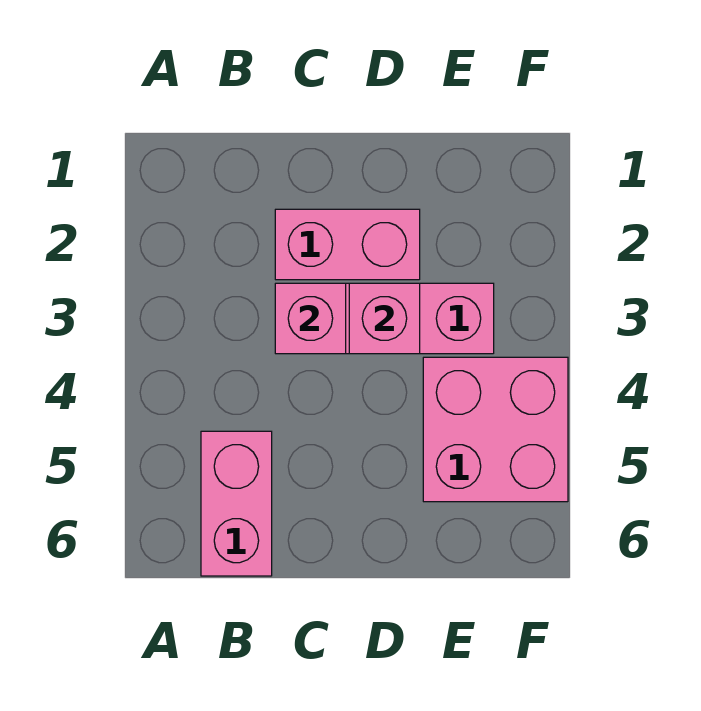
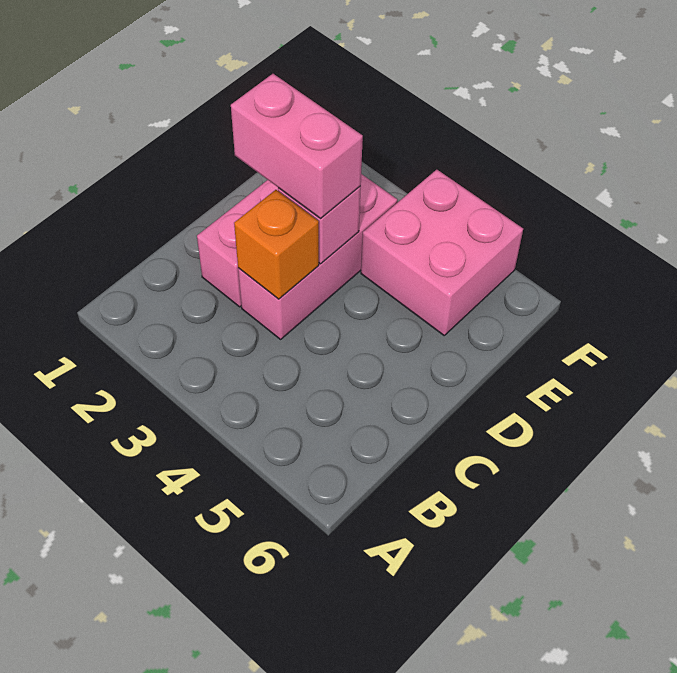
pink brick B5:B6 level 1 -> pink brick D2:D3 level 3
pink brick C3 level 2 -> orange brick C3 level 2

